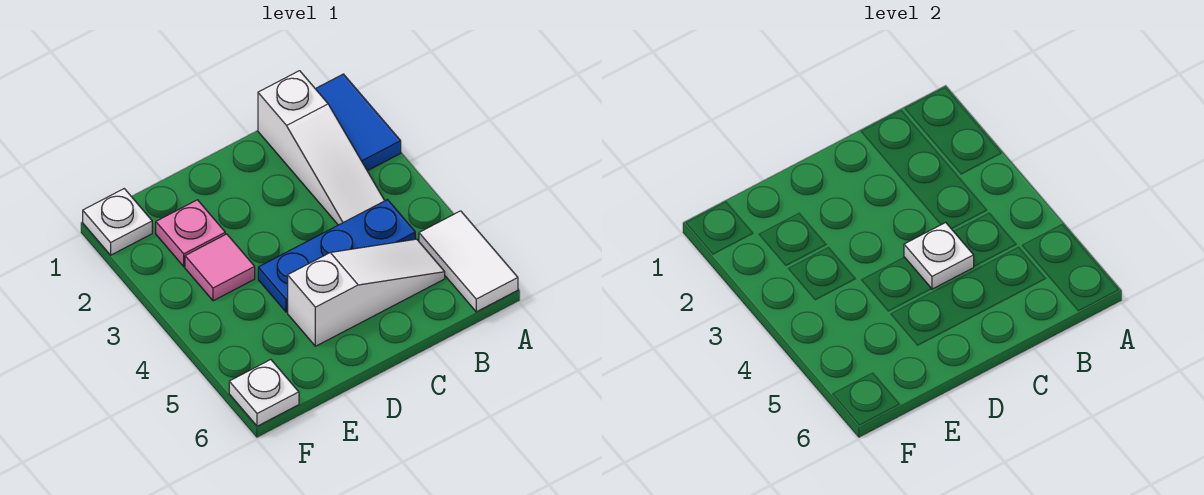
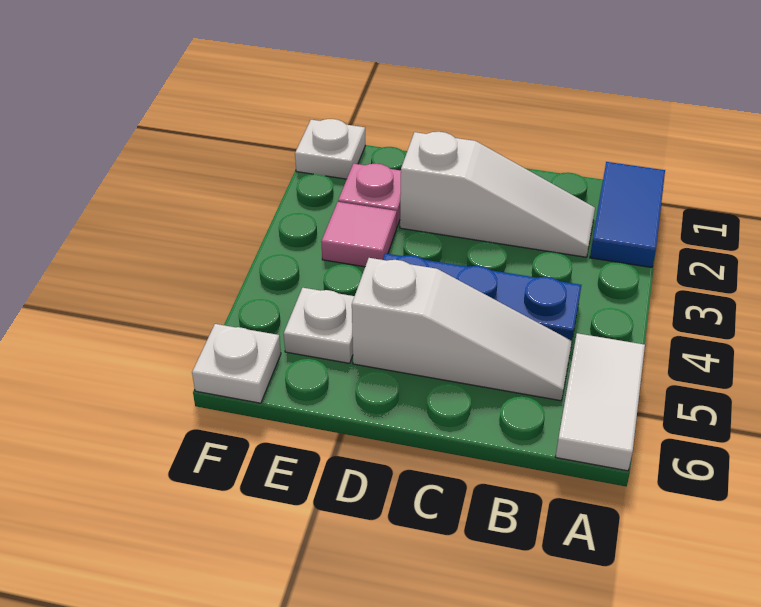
white slope B1:B3 level 1 top 1 -> white slope B2:D2 level 1 top D
white plate C4 level 2 -> white plate E5 level 1

